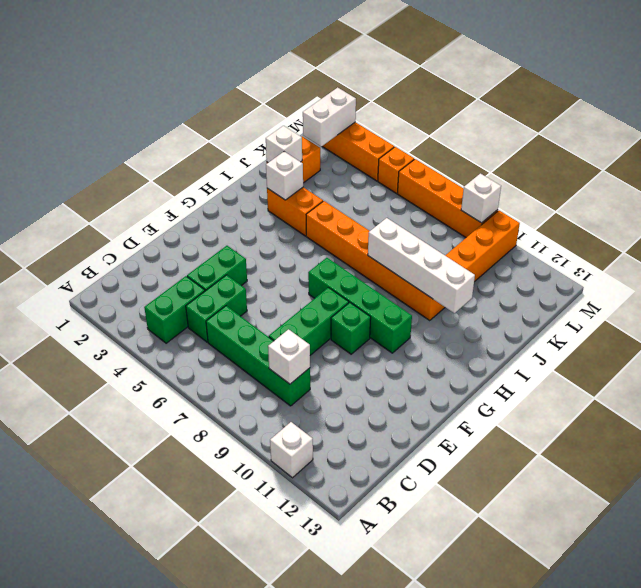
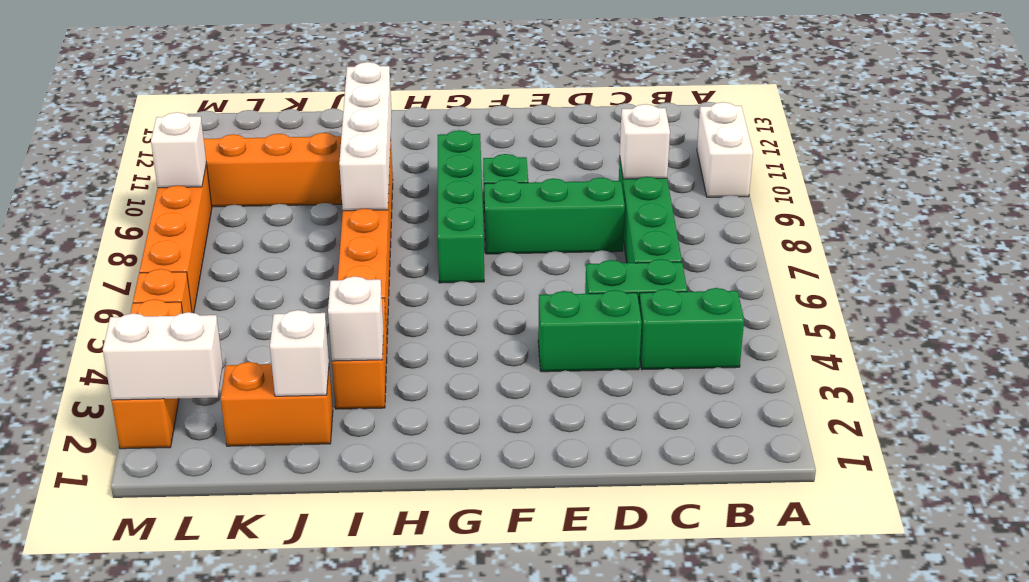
white brick A11 level 1 -> white brick A10:A11 level 1

